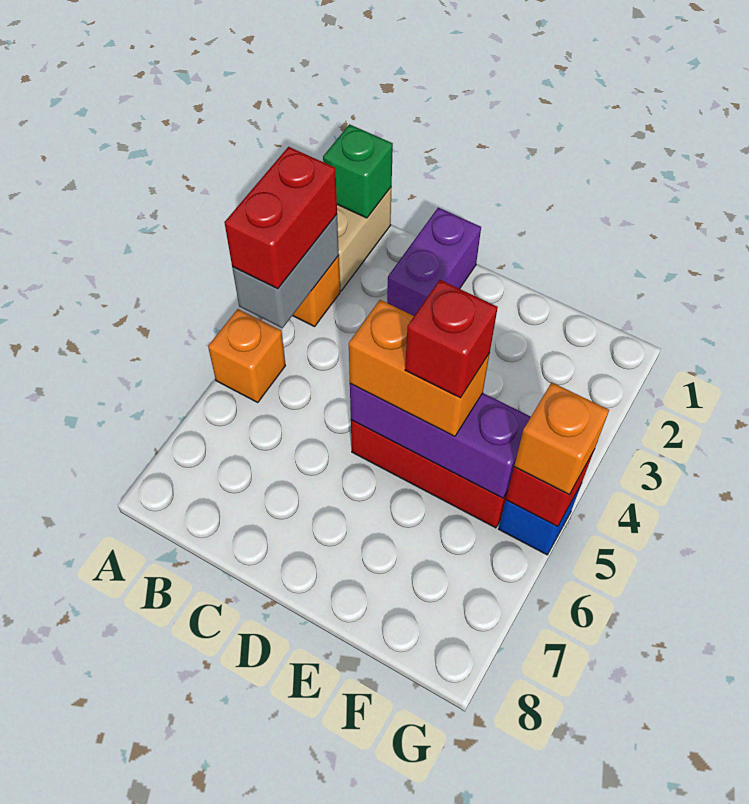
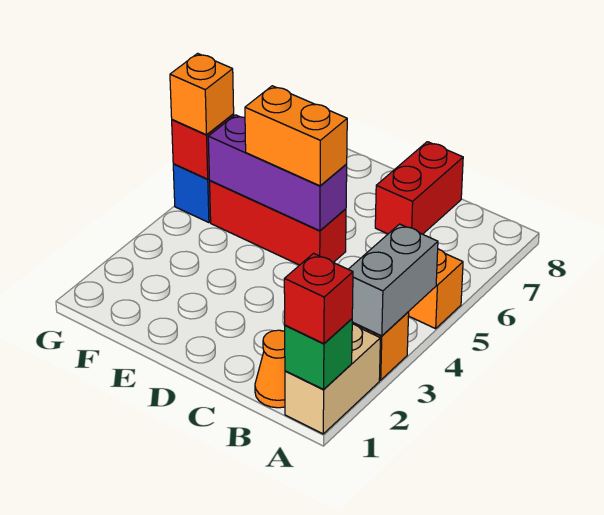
red brick A3:A4 level 3 -> red brick C7:C8 level 1
none -> orange cone B1 level 1
purple brick C1:C2 level 1 -> none
red brick E5 level 4 -> red brick A1 level 3

